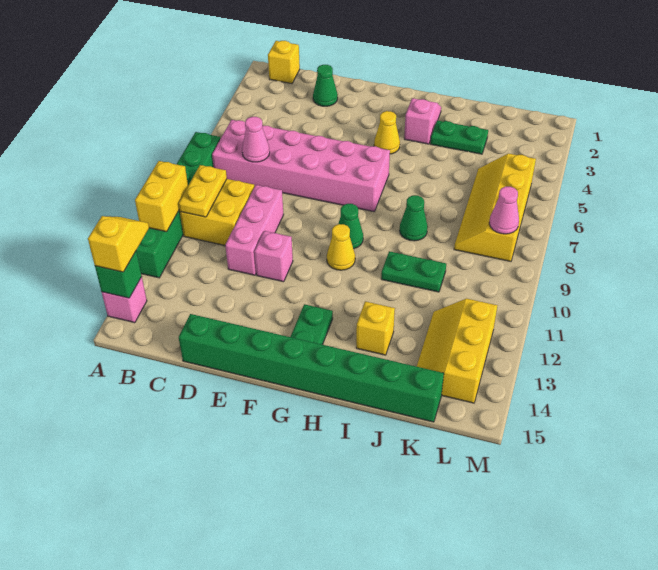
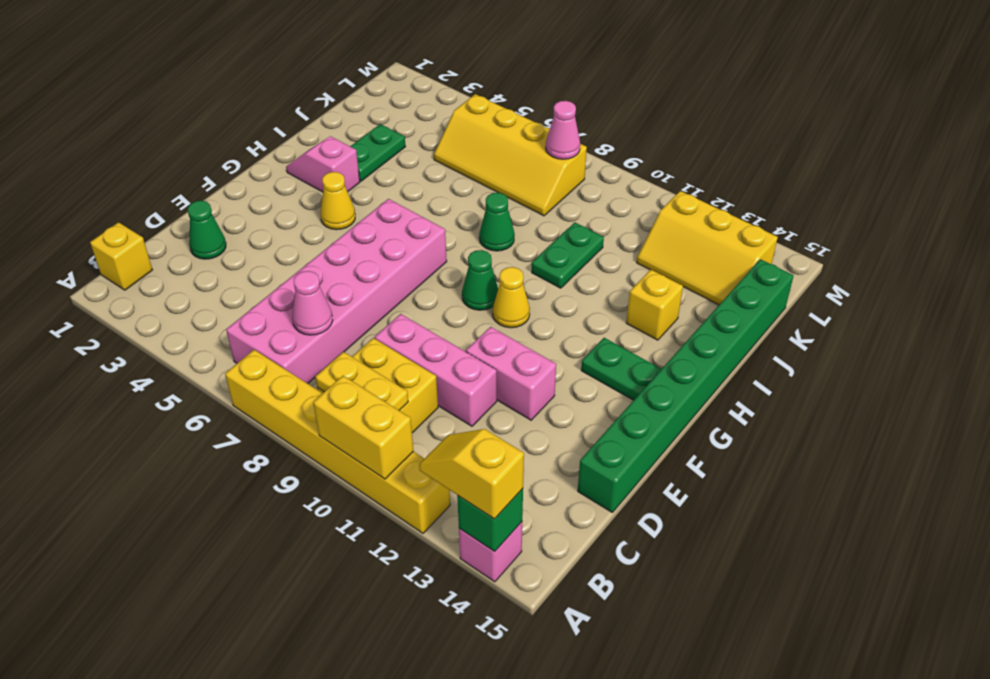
green brick A7:A12 level 1 -> yellow brick A7:A12 level 1
pink brick E11 level 1 -> pink brick E11:E12 level 1

